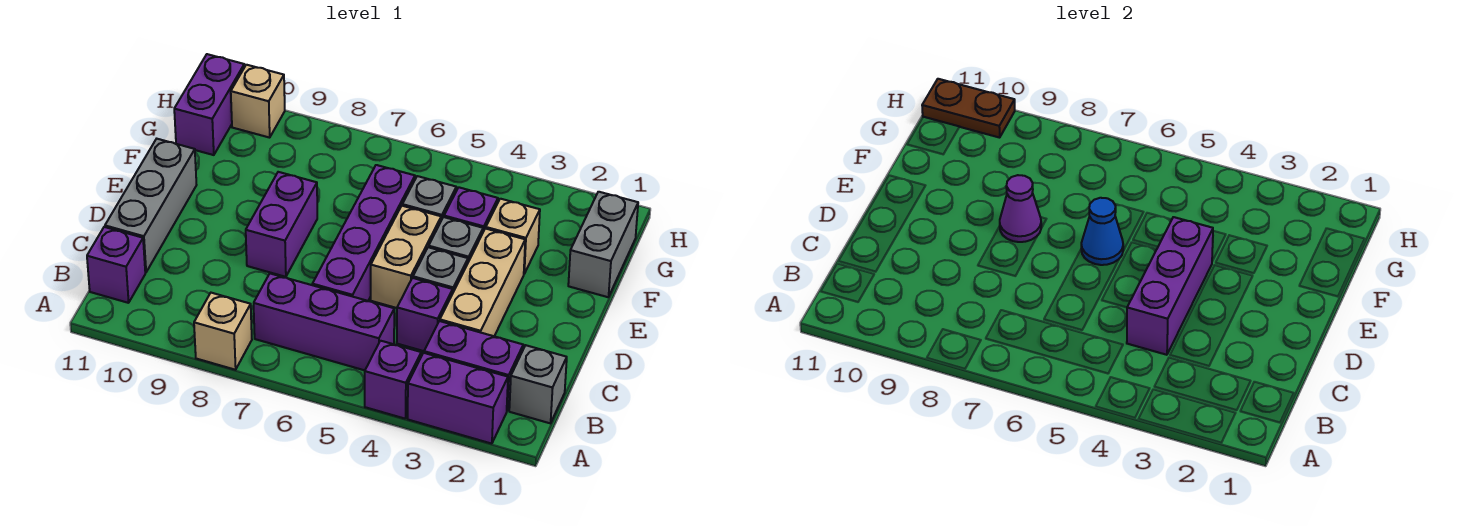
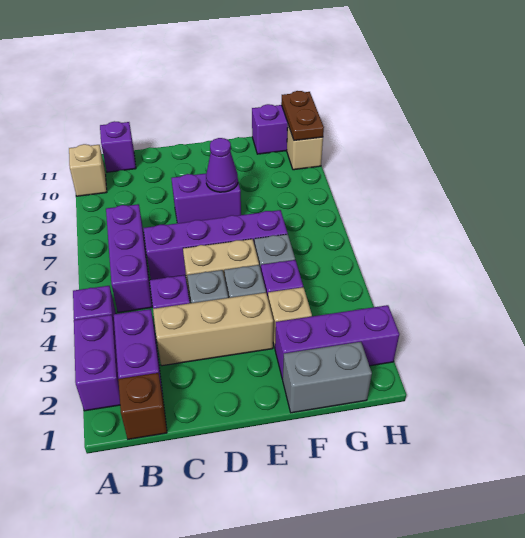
tan brick A8 level 1 -> tan brick A10 level 1
grey brick B1 level 1 -> brown brick B1 level 1
purple brick C4:E4 level 2 -> purple brick F2:H2 level 1
grey brick C11:E11 level 1 -> none
blue cone E6 level 2 -> none

